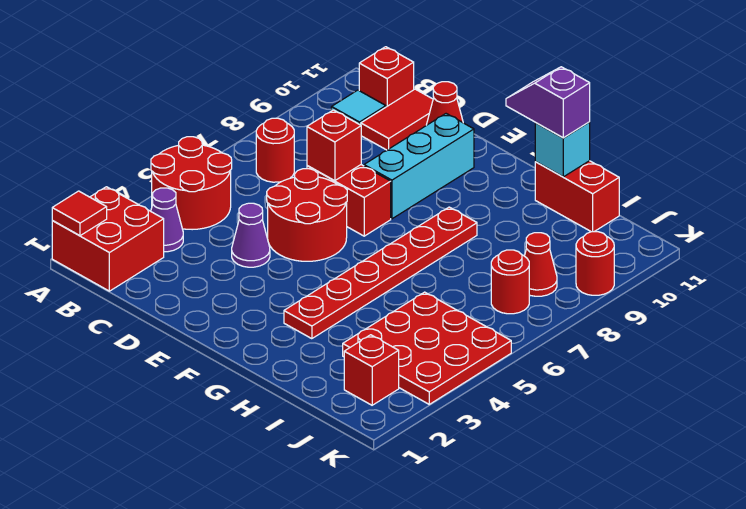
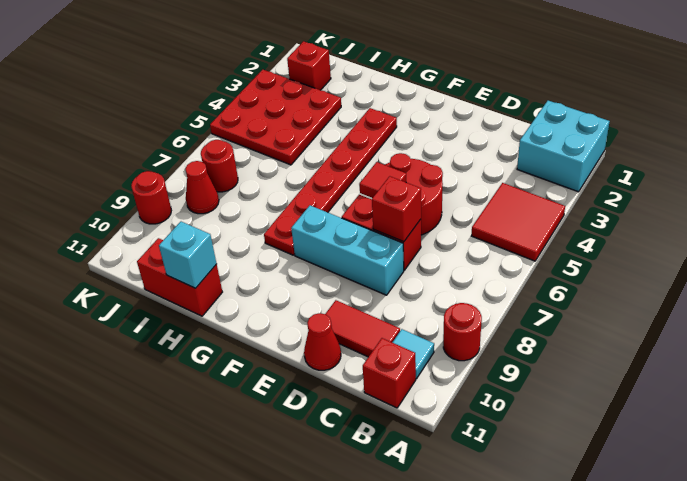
red brick A1:B2 level 1 -> cyan brick A1:B2 level 1
red tile A1 level 2 -> red tile E6 level 2
red round brick A4:B5 level 1 -> red tile A4:B5 level 1
purple cone B3 level 1 -> none
red round brick B7 level 1 -> red round brick A9 level 1
red tile C10:C11 level 1 -> red tile C10:D10 level 1
purple cone D4 level 1 -> none
cyan brick E8:E10 level 1 -> cyan brick D8:F8 level 1
purple slope G11:H11 level 3 top H -> none

